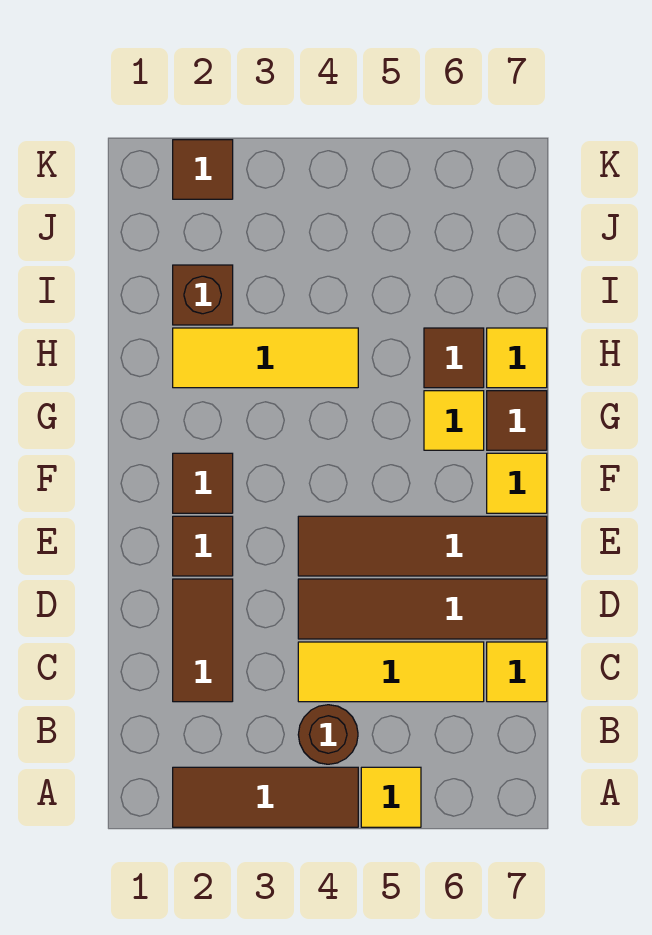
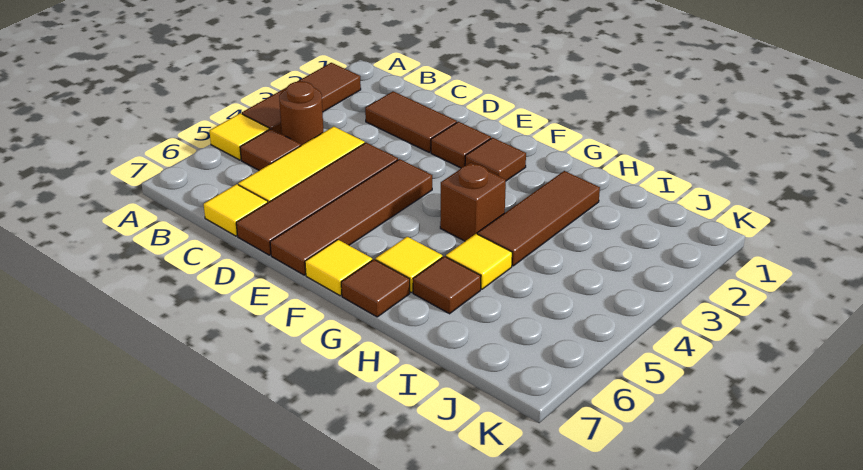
yellow tile H2:H4 level 1 -> brown tile H2:H4 level 1
yellow tile H7 level 1 -> yellow tile H5 level 1
brown brick I2 level 1 -> brown brick G4 level 1
brown tile K2 level 1 -> brown tile B5 level 1

